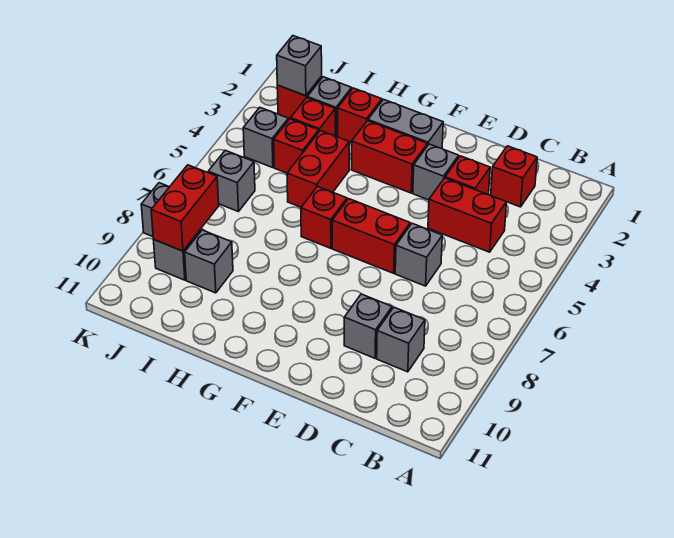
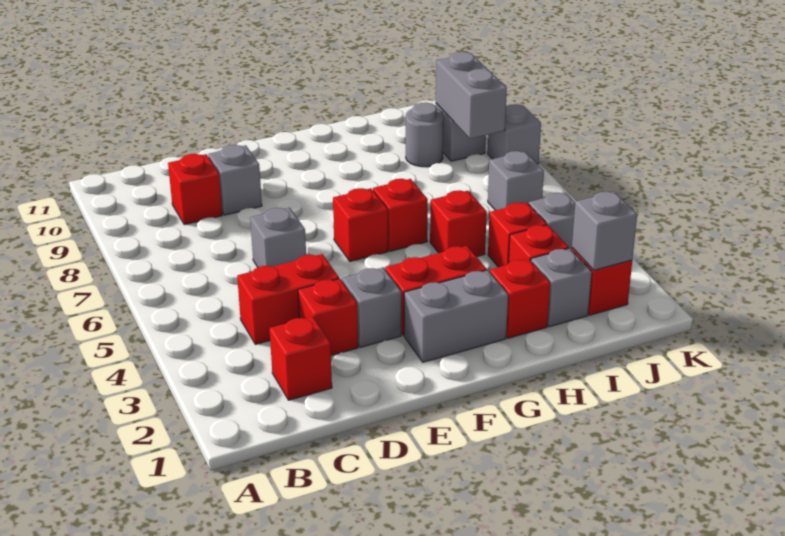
grey brick C9 level 1 -> red brick C9 level 1
red brick E6:F6 level 1 -> red brick F6 level 1
red brick H4:H5 level 1 -> red brick H5 level 1
grey brick I9 level 1 -> grey round brick I9 level 1
red brick J8:J9 level 2 -> grey brick J8:J9 level 2

